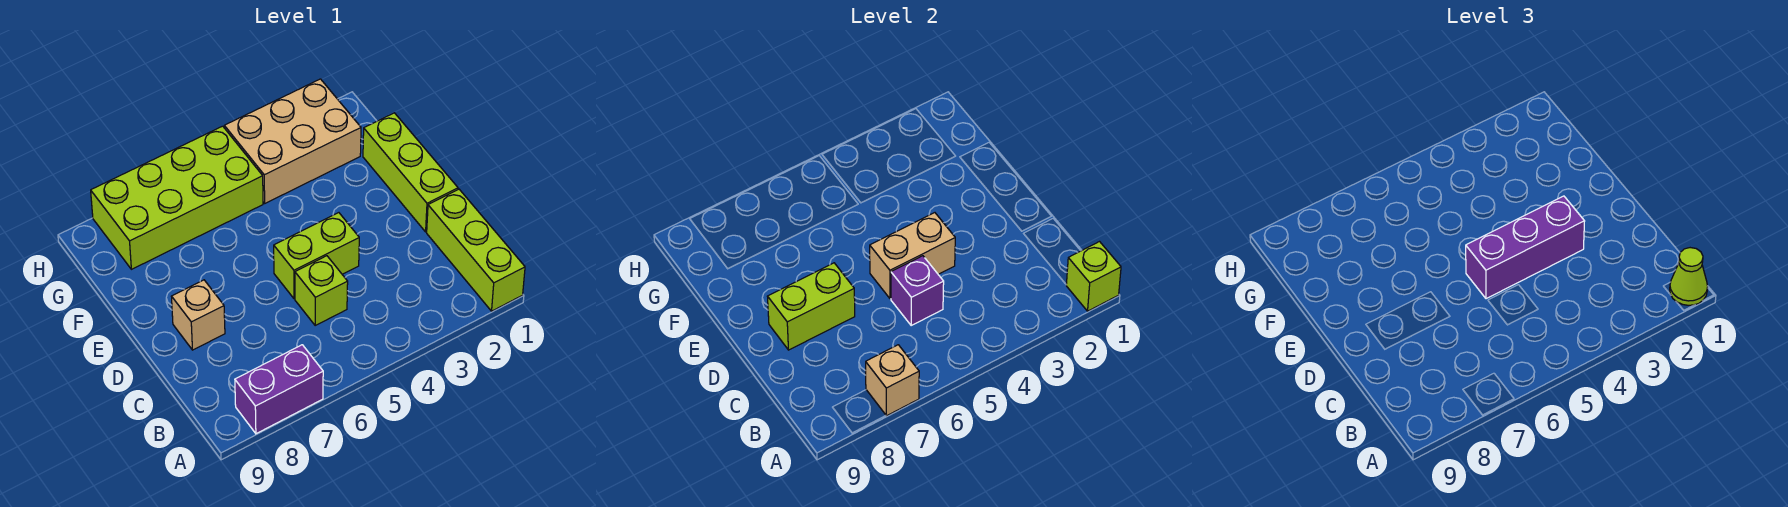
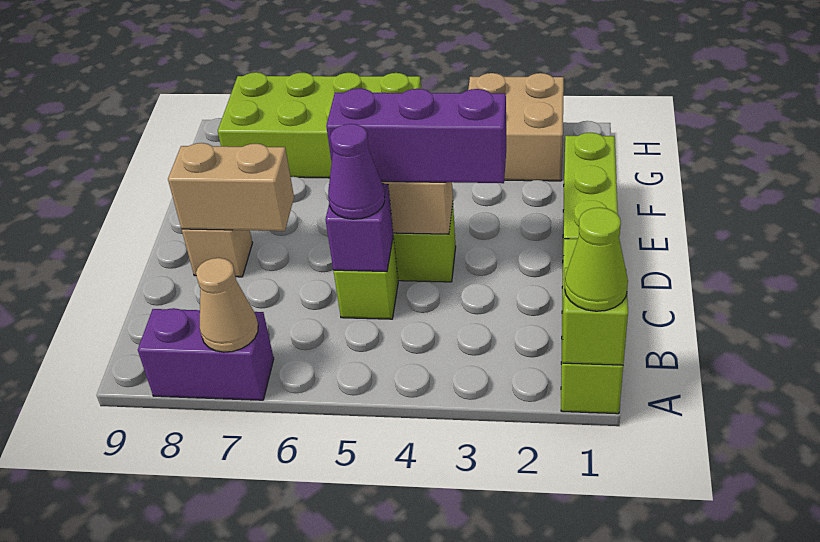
tan brick A7 level 2 -> tan cone A7 level 2
none -> purple cone C5 level 3
lime brick D7:D8 level 2 -> tan brick D7:D8 level 2
tan brick G2:H4 level 1 -> tan brick G2:H3 level 1

